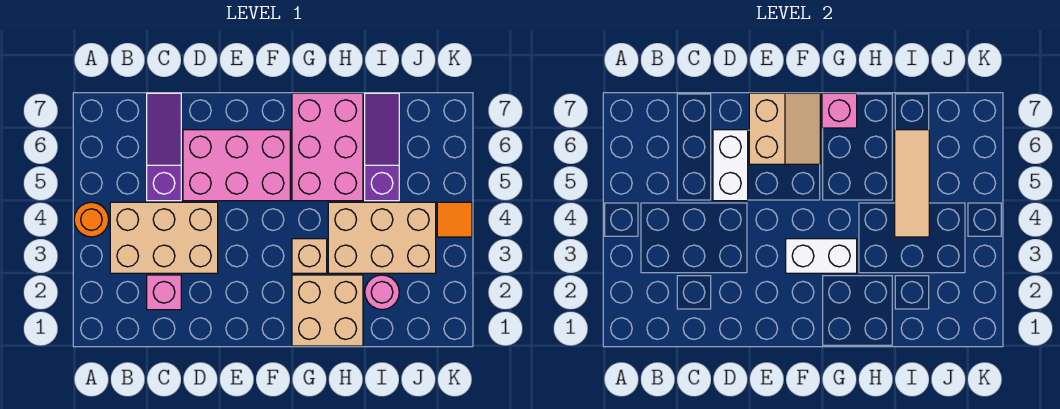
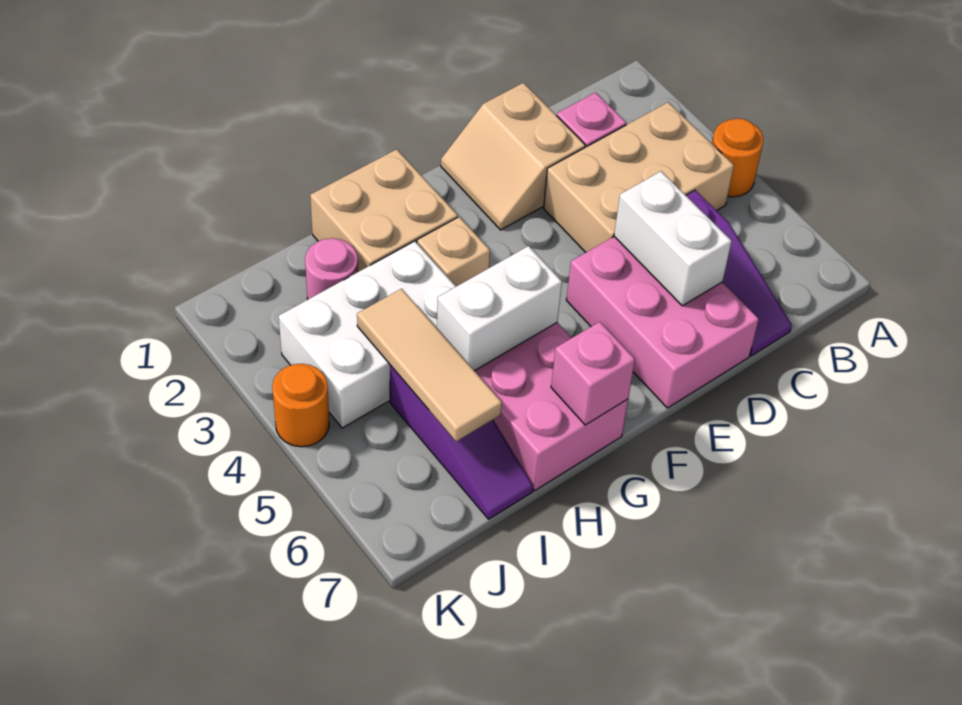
pink brick D5:F6 level 1 -> pink brick D5:E7 level 1
tan slope E6:F7 level 2 top E -> tan slope D1:E2 level 1 top D
white brick F3:G3 level 2 -> white brick G5:H5 level 2
tan brick H3:J4 level 1 -> white brick H3:J4 level 1
orange tile K4 level 1 -> orange round brick K4 level 1

